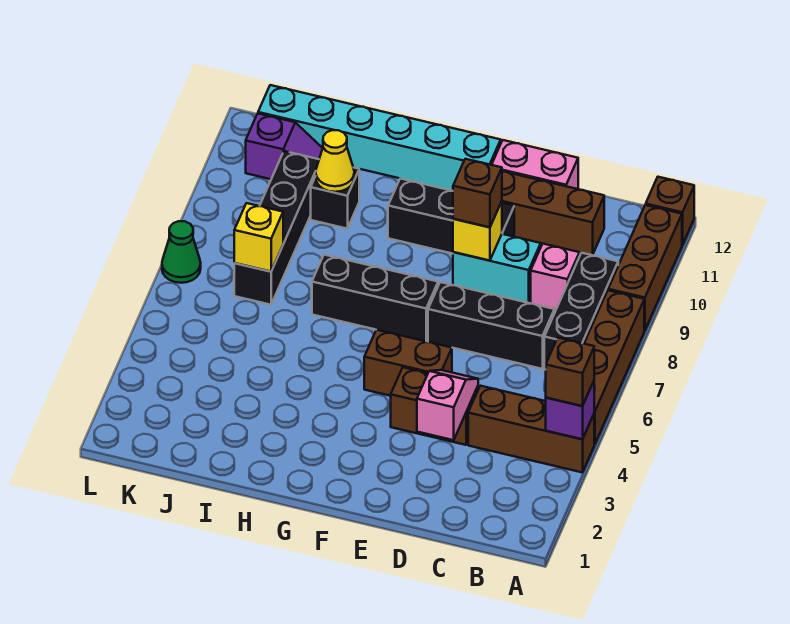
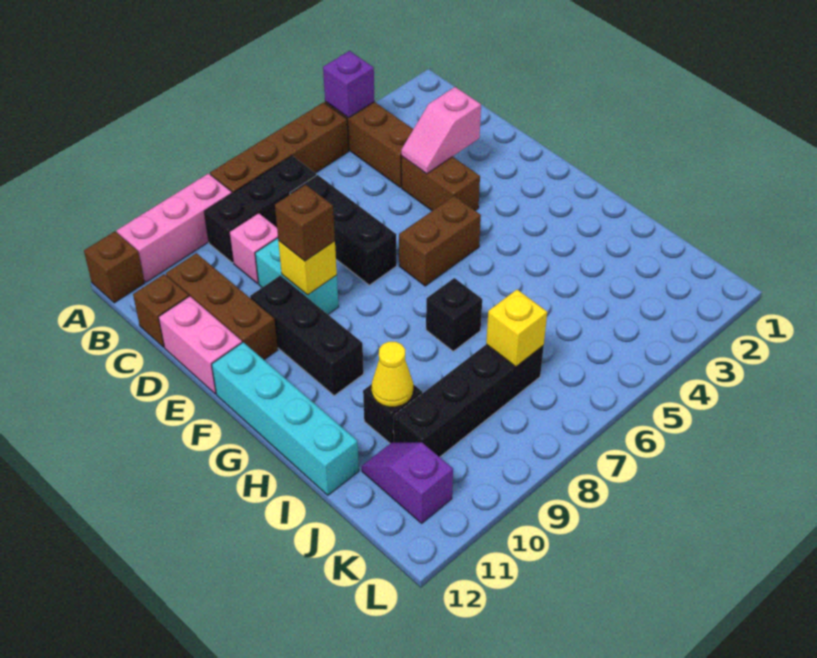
brown brick A4 level 3 -> brown brick C12 level 1
brown brick A9:A11 level 1 -> pink brick A9:A11 level 1
brown brick E5:F5 level 1 -> brown brick F5:F6 level 1
black brick F7:H7 level 1 -> black brick H7 level 1
cyan brick F12:K12 level 1 -> cyan brick F12:I12 level 1
green cone L7 level 1 -> none

